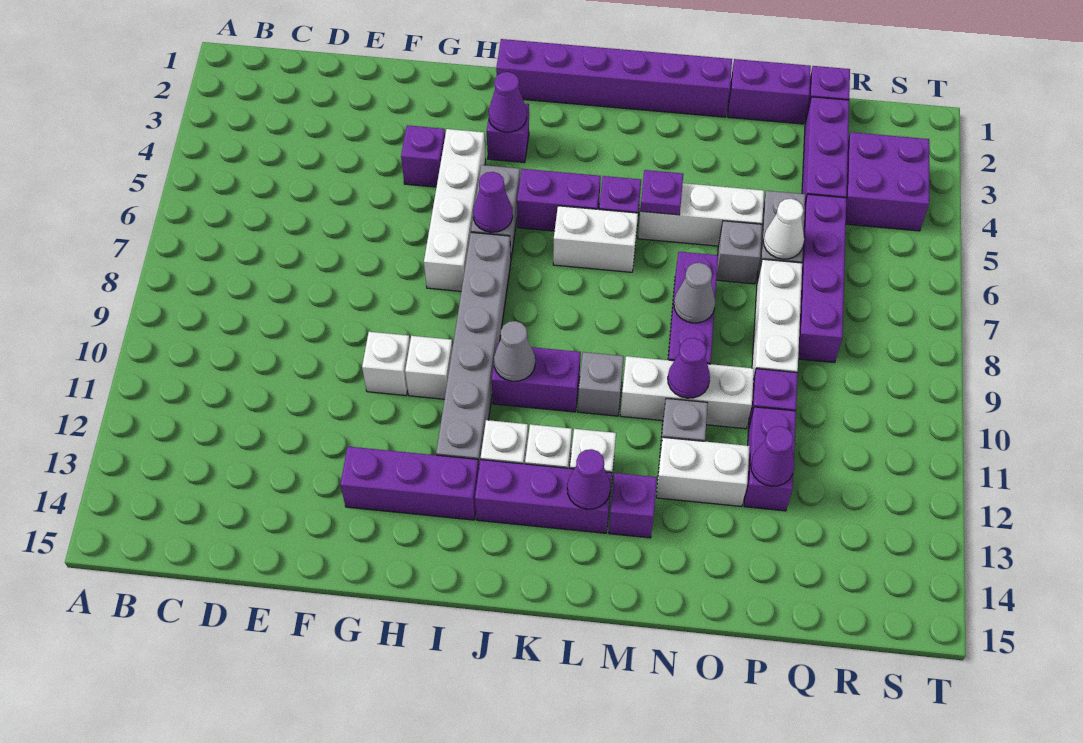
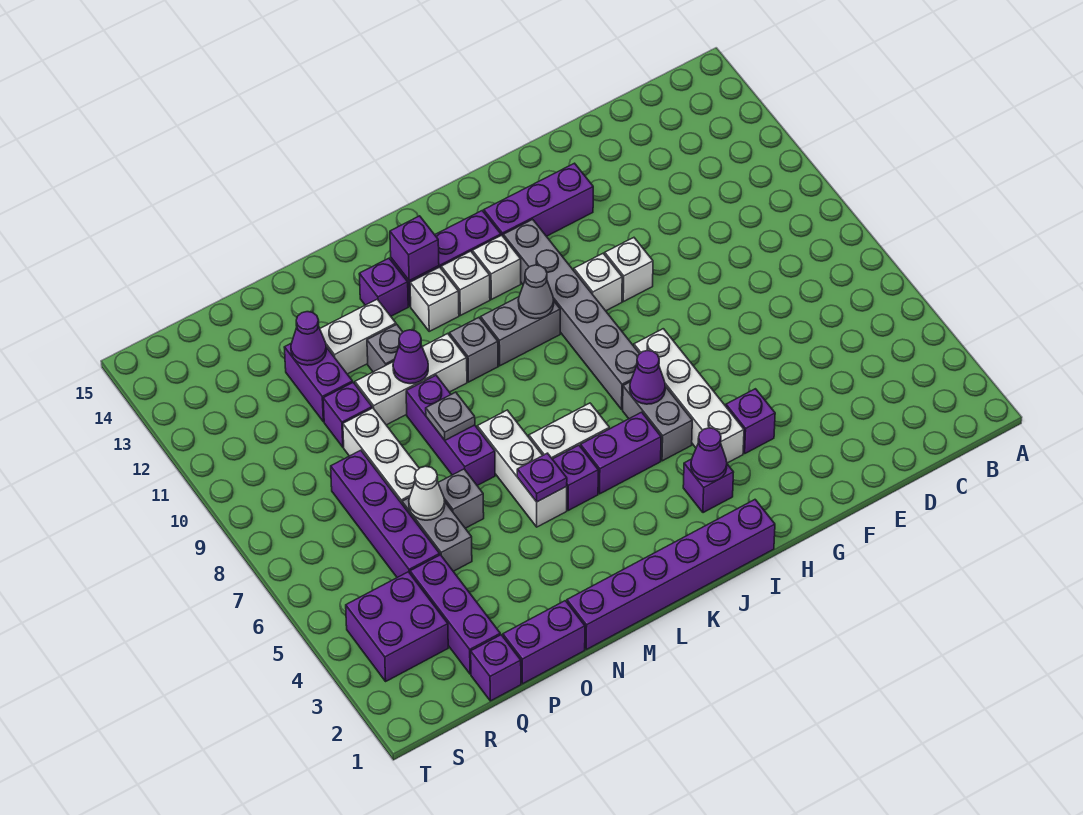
purple brick J10:K10 level 1 -> grey brick J10:K10 level 1
purple cone L13 level 2 -> purple brick L13 level 2
white brick M5:O5 level 1 -> white brick M5:M7 level 1
grey cone N8 level 2 -> grey plate N8 level 2

